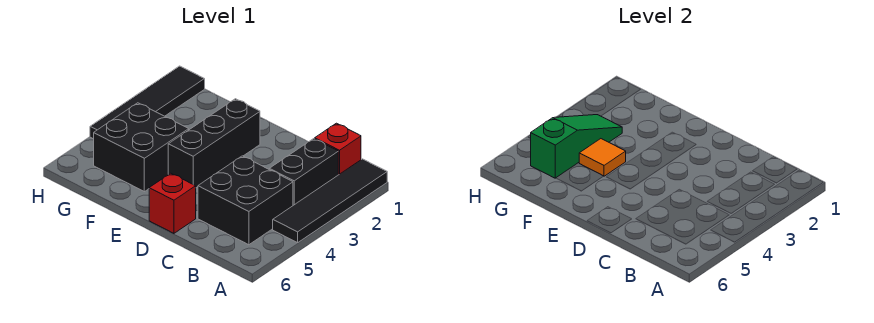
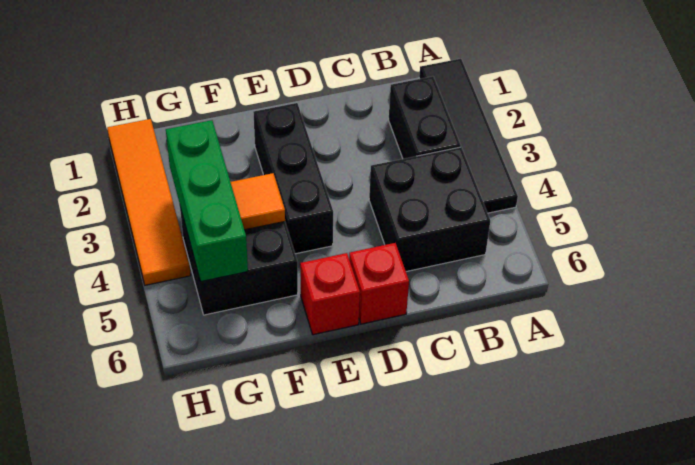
red brick B1 level 1 -> red brick E6 level 1
green slope G3:G5 level 2 top 5 -> green brick G3:G5 level 2
black tile H1:H4 level 1 -> orange tile H1:H4 level 1

